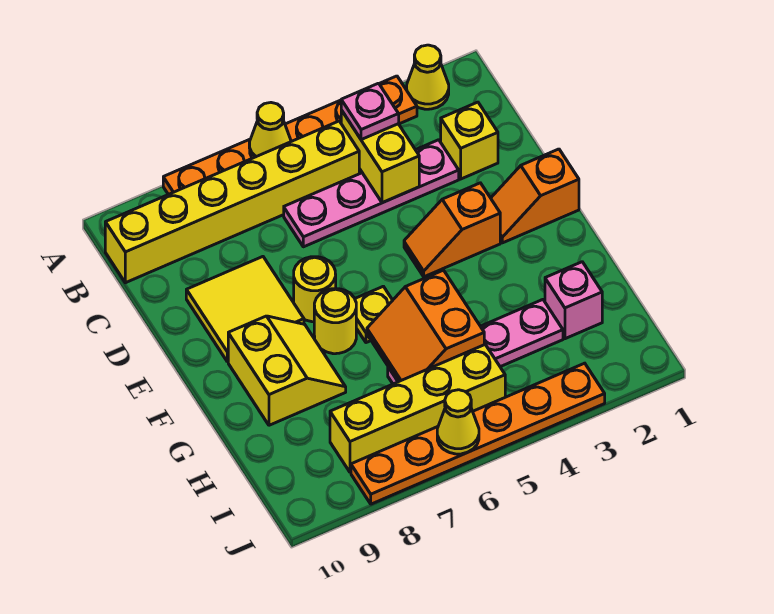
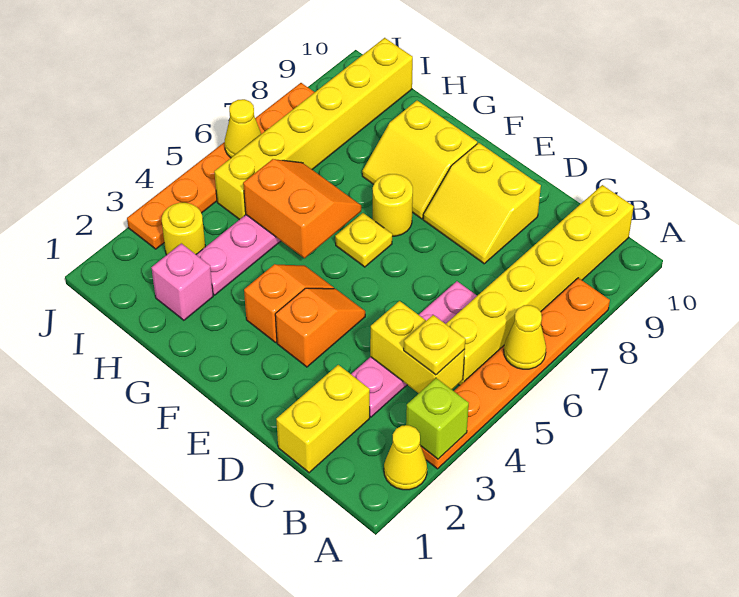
none -> lime brick A3 level 2
pink plate B4 level 3 -> yellow plate B4 level 3
yellow brick C2 level 1 -> yellow brick C1:C2 level 1
yellow tile D8:E9 level 1 -> yellow slope D8:E9 level 1 top 9
orange slope E1:E2 level 1 top 1 -> orange slope F3:F4 level 1 top 3
yellow round brick E7 level 1 -> yellow round brick I3 level 1
yellow brick I5:I8 level 1 -> yellow brick I5:I10 level 1

